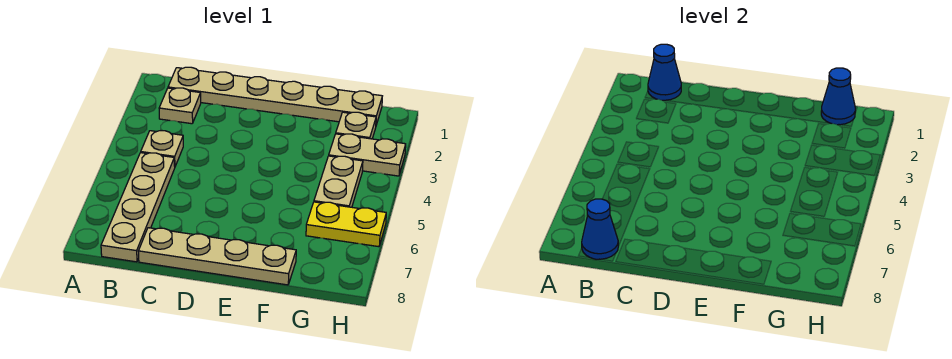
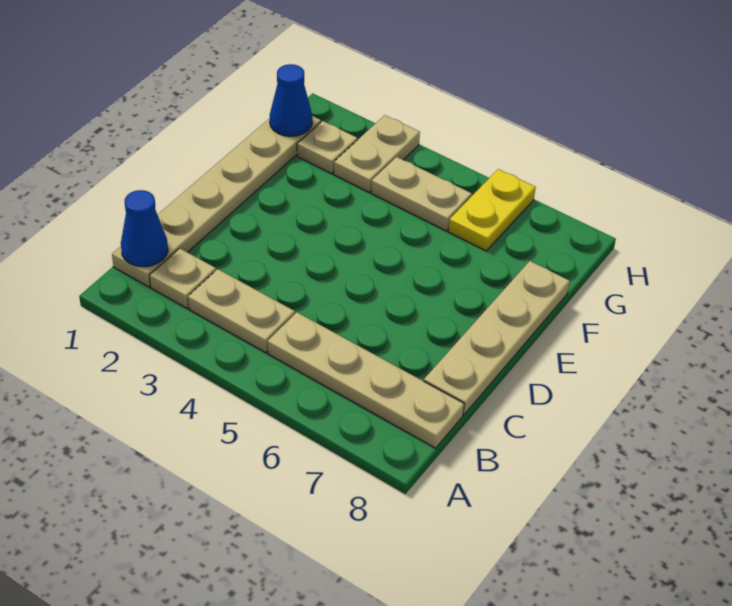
tan plate B4 level 1 -> tan plate B3:B4 level 1
blue cone B8 level 2 -> none

